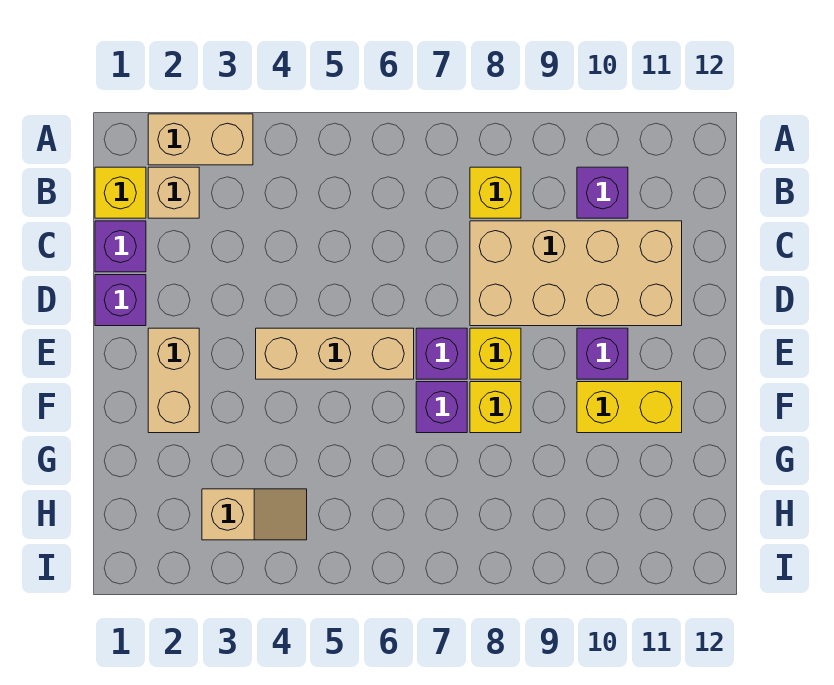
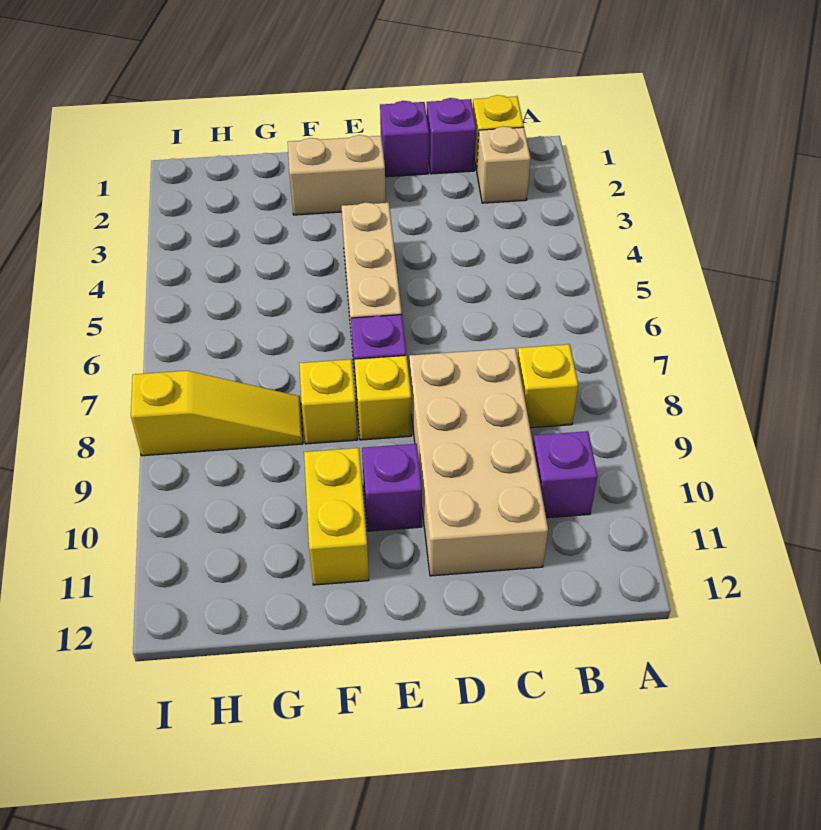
tan brick A2:A3 level 1 -> none
purple brick F7 level 1 -> none
none -> yellow slope G8:I8 level 1 top I
tan slope H3:H4 level 1 top 3 -> none

